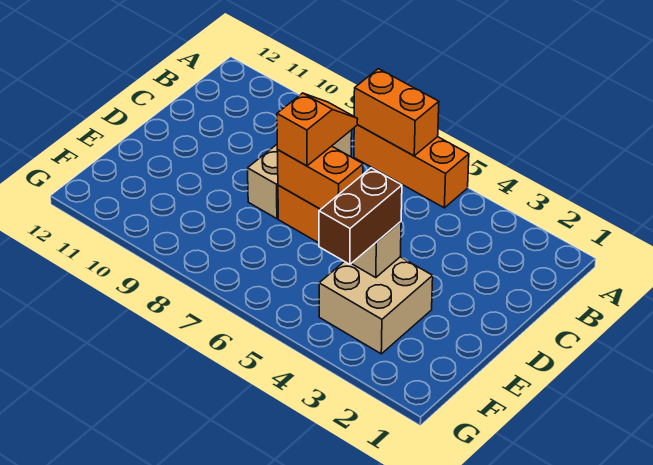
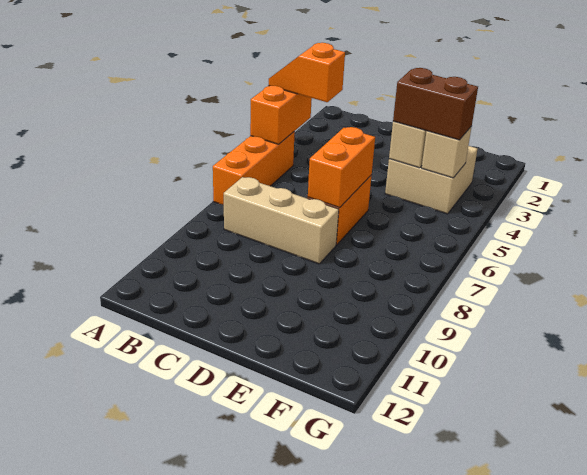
orange brick A6:A7 level 2 -> orange brick A4:A5 level 2
orange slope C7:D7 level 3 top D -> orange slope A4:B4 level 3 top B
none -> tan brick F4 level 2

